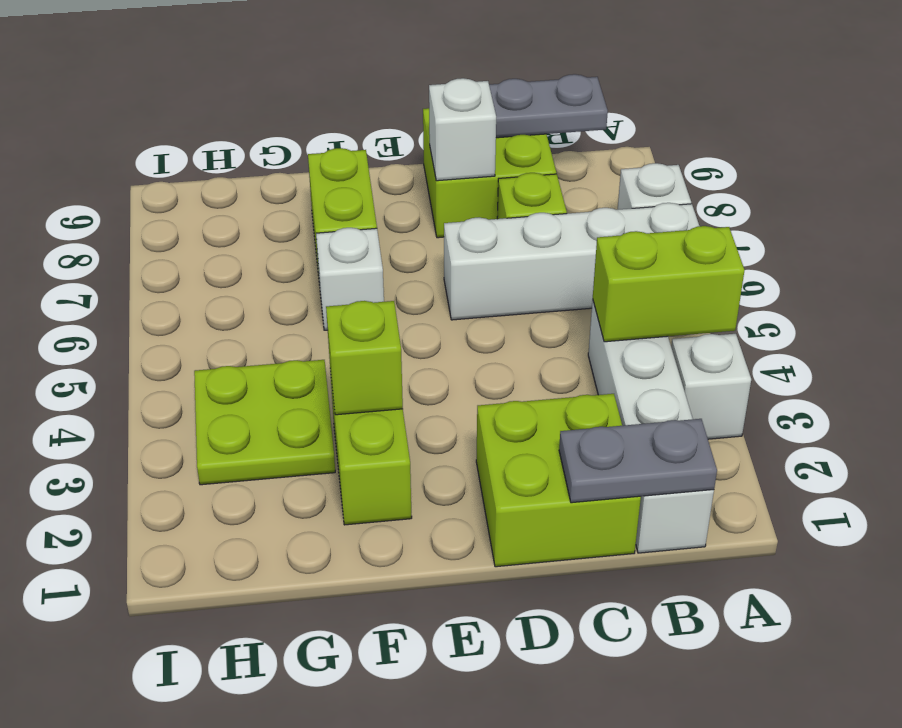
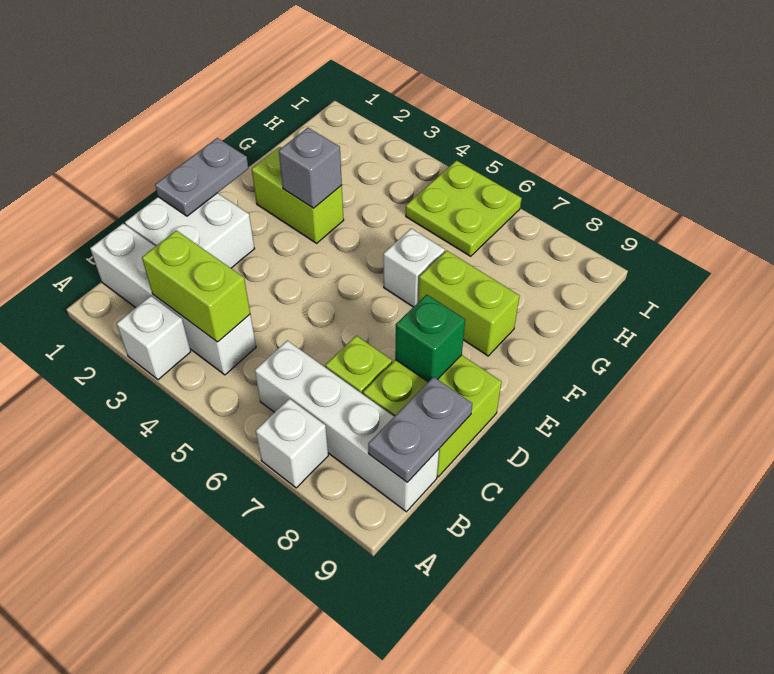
lime brick A4:B4 level 2 -> lime brick B3:B4 level 2
white brick A6:D6 level 1 -> white brick B6:B9 level 1
grey plate B1:C1 level 2 -> grey plate D1:E1 level 2
lime brick C1:D2 level 1 -> white brick C1:D2 level 1
white brick D8 level 2 -> green brick D8 level 2
lime brick F3 level 2 -> grey brick F3 level 2
lime plate G3:H4 level 1 -> lime plate H5:I6 level 1

